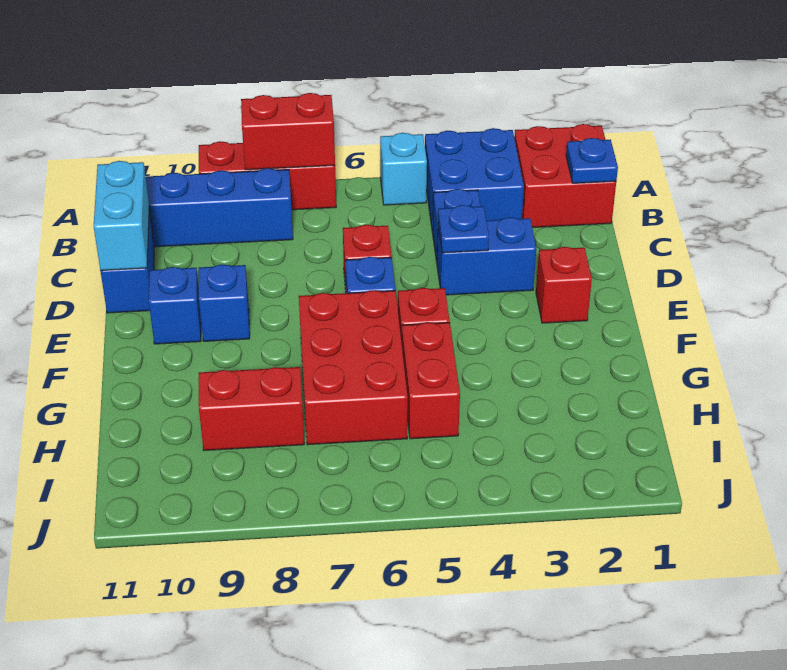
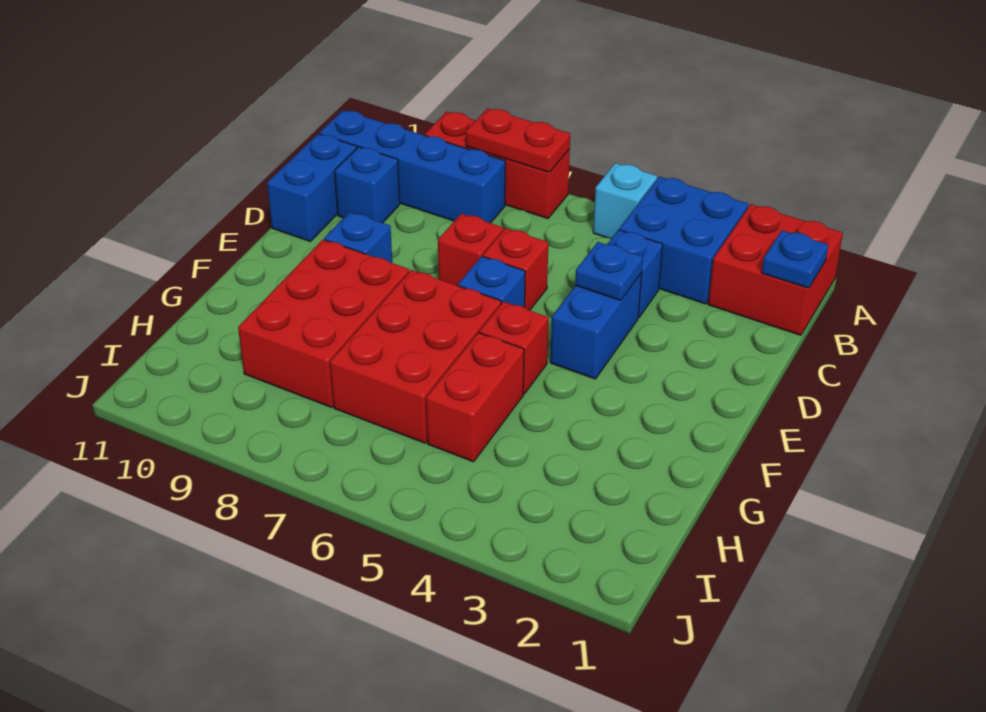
red brick A7:A8 level 2 -> red plate A7:A8 level 2
cyan brick C11:D11 level 2 -> none
blue brick D3:D4 level 1 -> blue brick D4:E4 level 1
red brick E2 level 1 -> red brick D7 level 1
blue brick E10 level 1 -> blue brick C10 level 1
red brick H8:H9 level 1 -> red brick F8:H9 level 1

